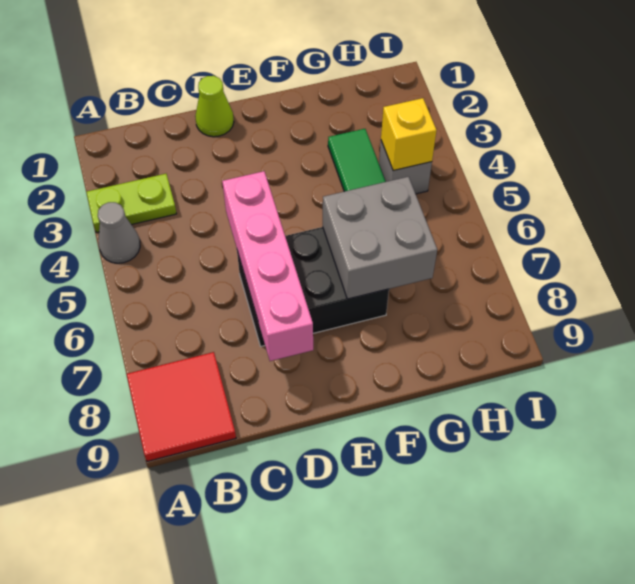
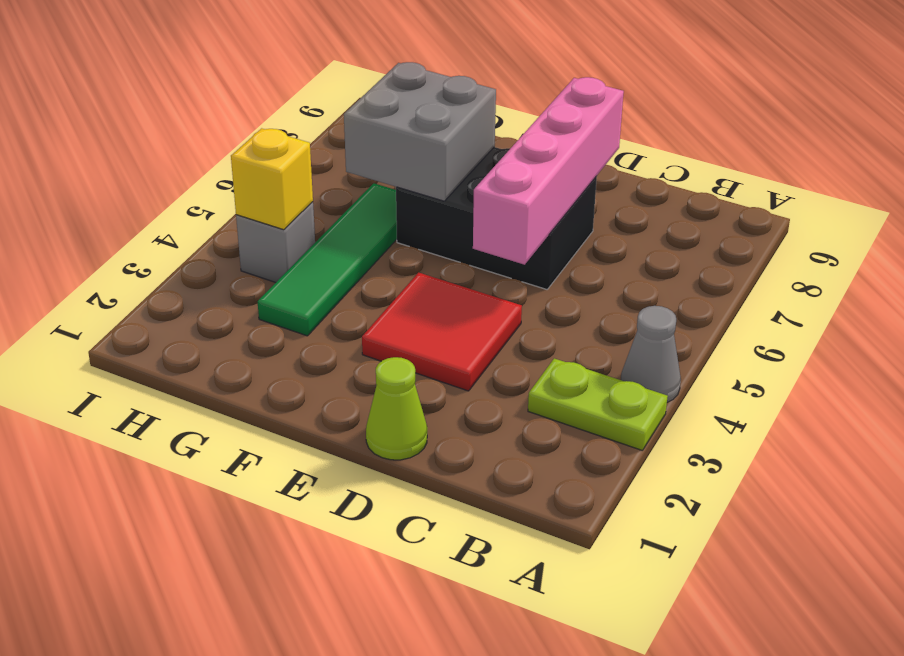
red tile A8:B9 level 1 -> red tile D3:E4 level 1

